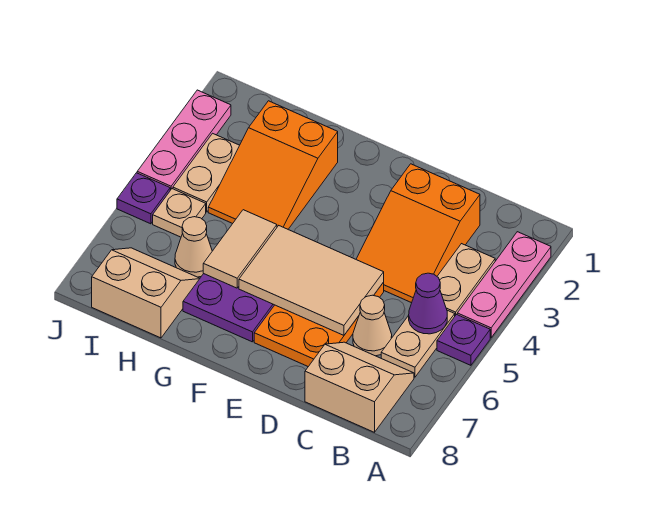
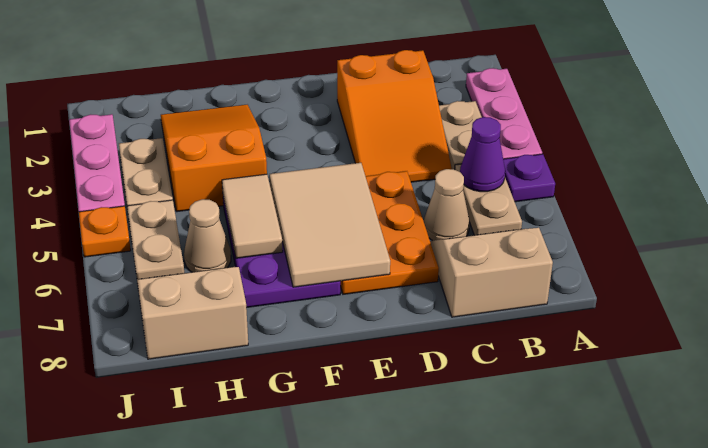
tan tile D5:F6 level 2 -> tan tile E5:F7 level 2
orange slope G2:H4 level 1 top 2 -> orange slope G2:H4 level 1 top 4
tan plate I5 level 1 -> tan plate I5:I6 level 1
purple plate J5 level 1 -> orange plate J5 level 1

